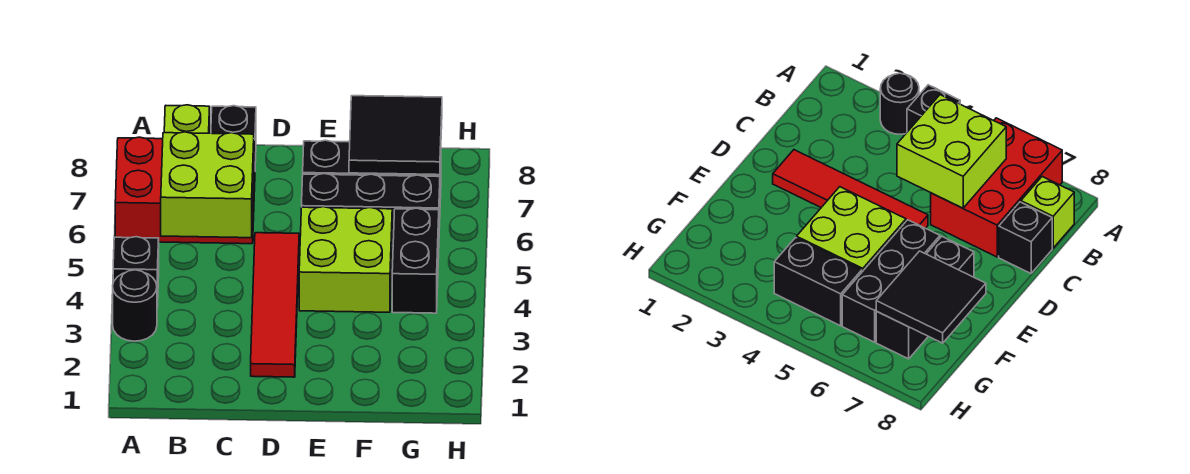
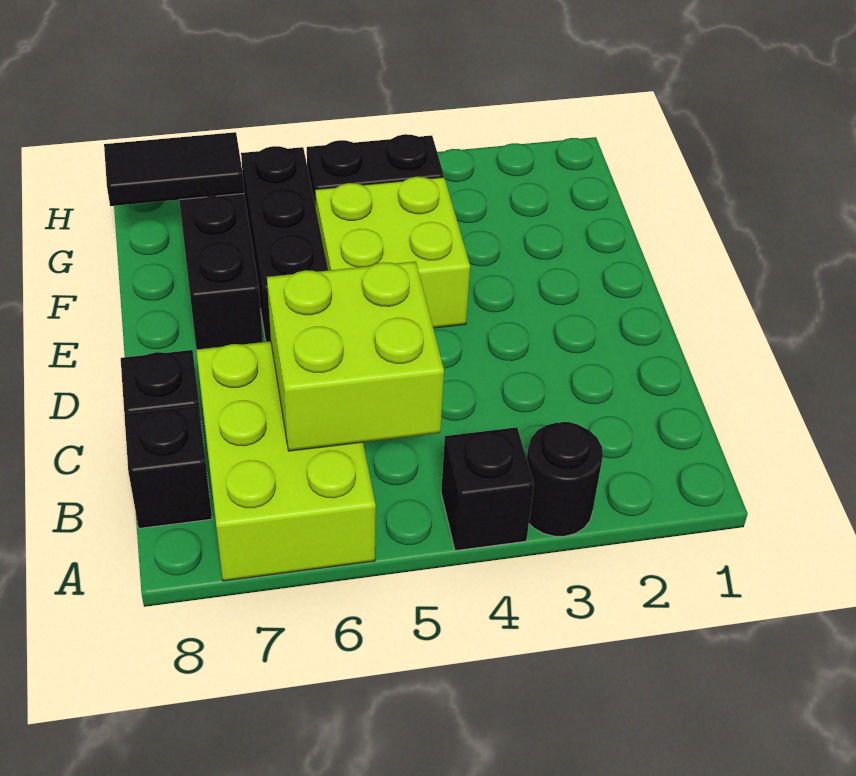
red brick A6:C7 level 1 -> lime brick A6:C7 level 1
lime brick B8 level 1 -> black brick B8 level 1
red tile D2:D5 level 1 -> none
black tile F7:G8 level 2 -> black tile G7:G8 level 2

